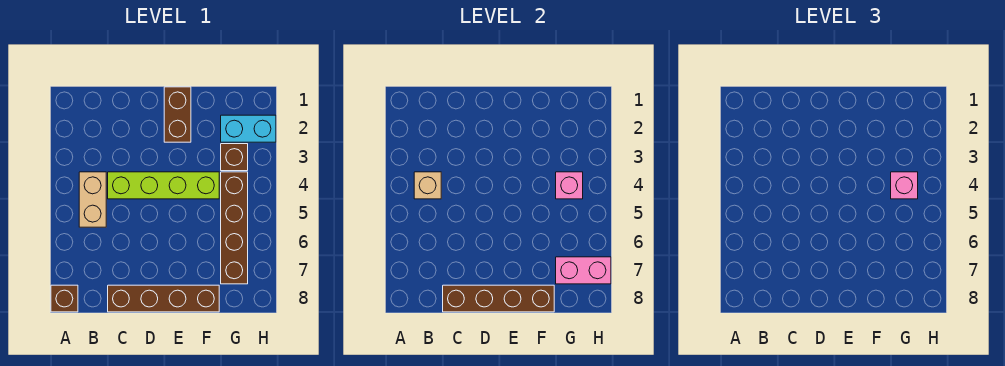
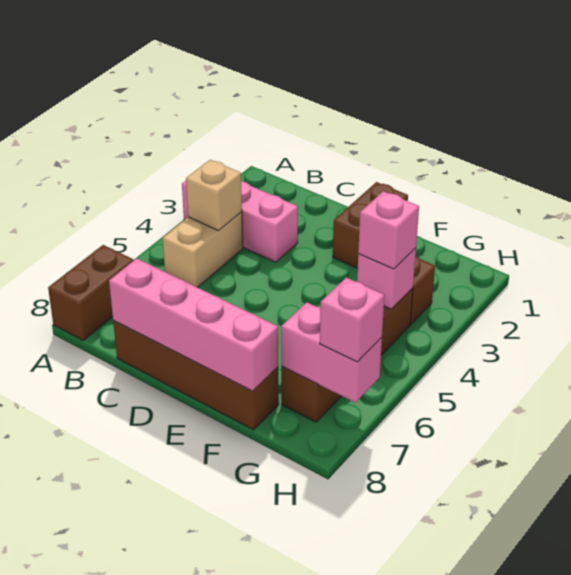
none -> pink brick A3:C3 level 1
brown brick A8 level 1 -> brown brick A7:A8 level 1
lime brick C4:F4 level 1 -> none
brown brick C8:F8 level 2 -> pink brick C8:F8 level 2
cyan brick G2:H2 level 1 -> none
none -> pink brick H7 level 3

